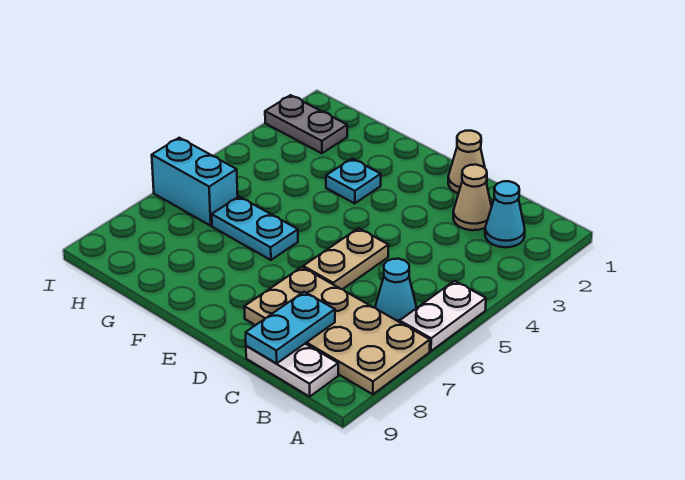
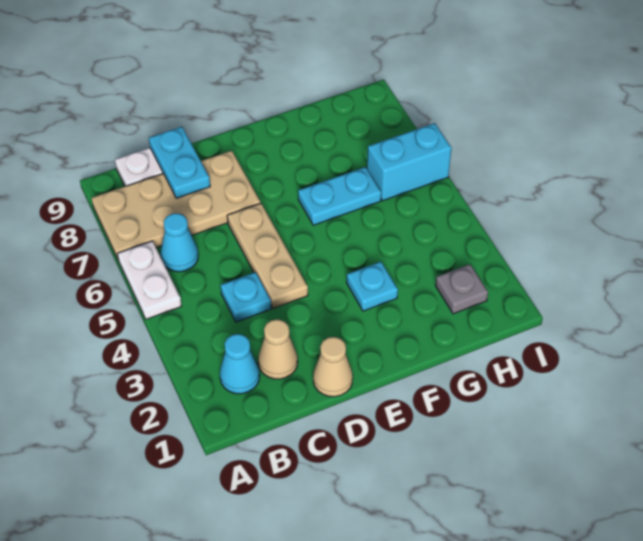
none -> cyan plate C4 level 1
tan plate D5:D6 level 1 -> tan plate D4:D6 level 1
grey plate H2:I2 level 1 -> grey plate H2 level 1

